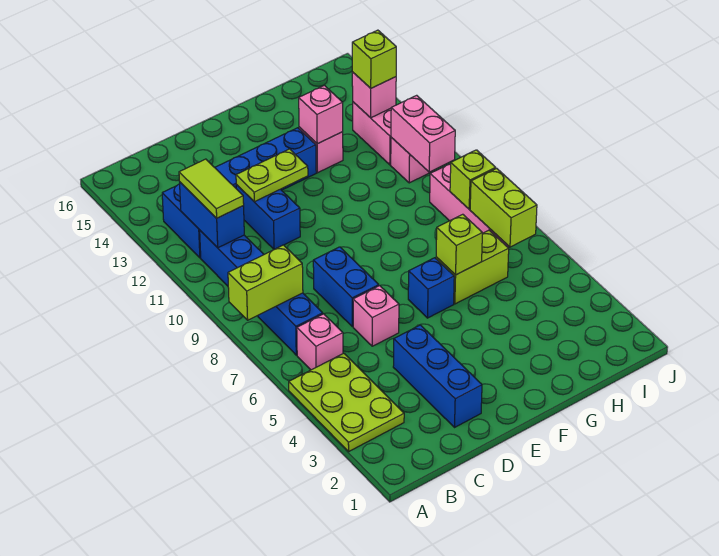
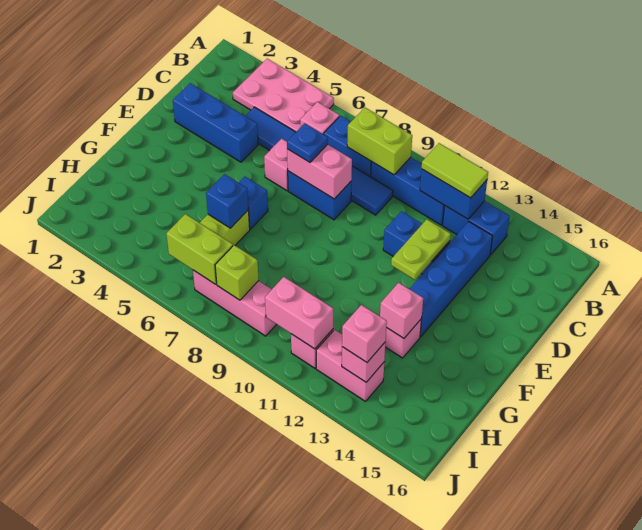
lime plate A3:B5 level 1 -> pink plate A3:B5 level 1
lime brick A8:B8 level 2 -> lime brick B8:B9 level 2
none -> blue tile C4:C9 level 1
none -> pink brick D7:D8 level 2
none -> blue plate D7 level 3
lime brick G6 level 2 -> blue brick G6 level 2
lime brick I13 level 3 -> pink brick I13 level 3

